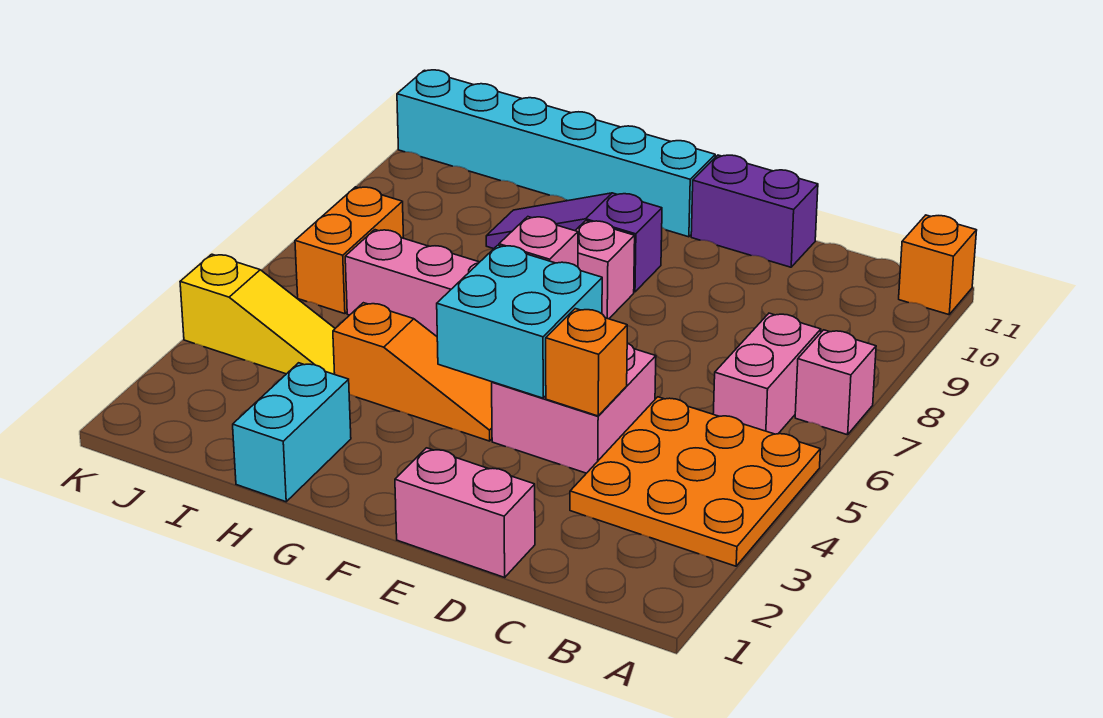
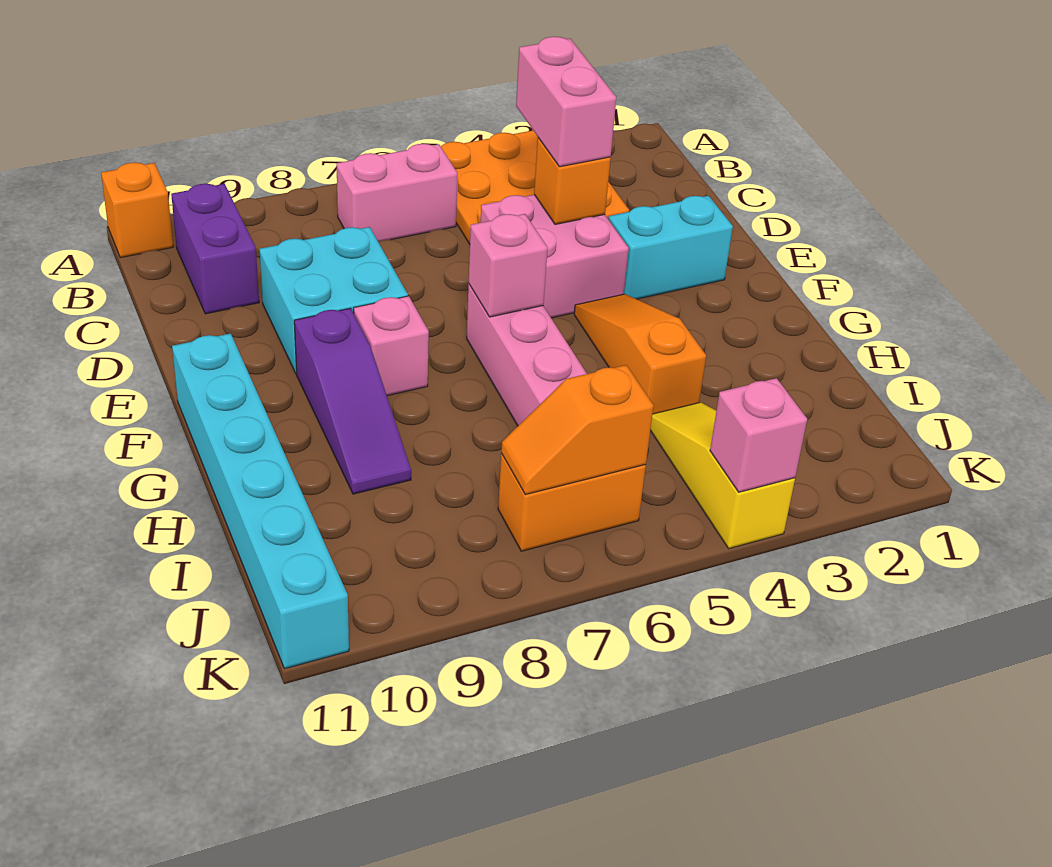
pink brick A7 level 1 -> pink brick K4 level 2
pink brick D1:E1 level 1 -> pink brick C4:D4 level 3
purple brick D11:E11 level 1 -> purple brick B10:C10 level 1
cyan brick E4:F5 level 2 -> cyan brick D8:E9 level 1
cyan brick H1:H2 level 1 -> cyan brick E2:E3 level 1
none -> orange slope J6:J7 level 2 top 6

